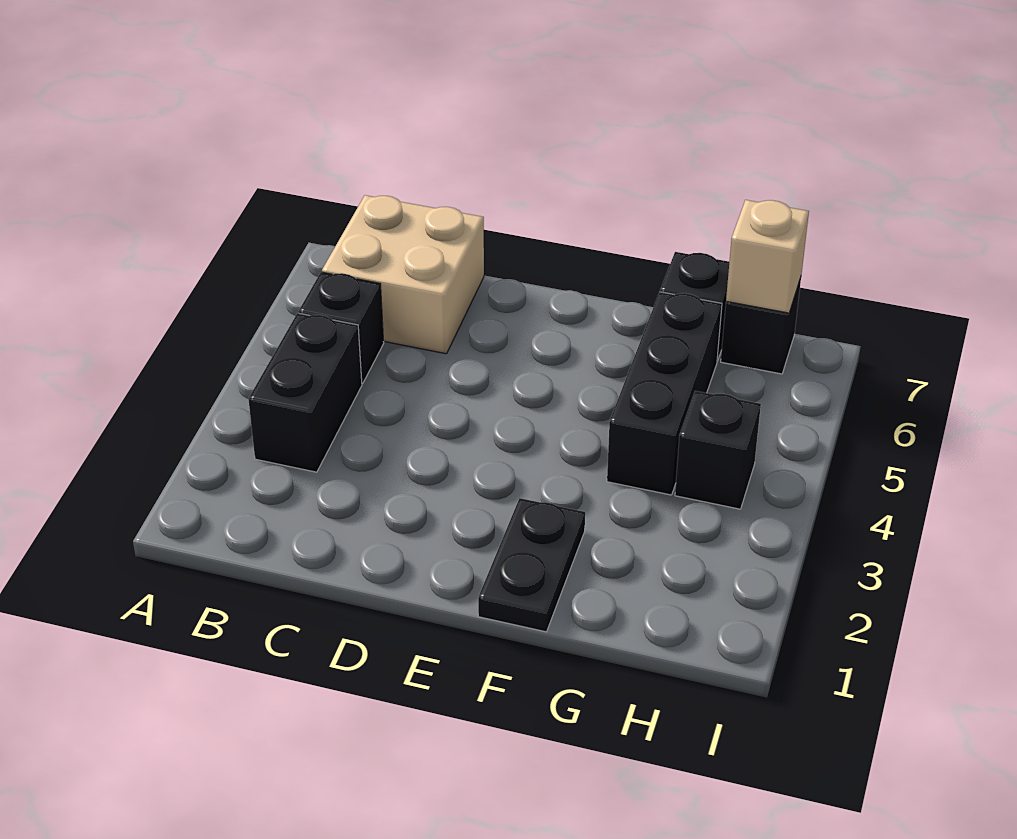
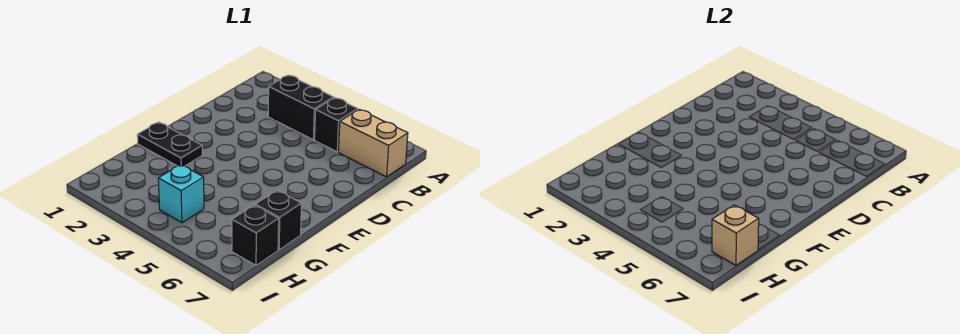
tan brick B6:C7 level 1 -> tan brick B6:B7 level 1
black brick G4:G6 level 1 -> none
black brick H4 level 1 -> cyan brick H4 level 1

